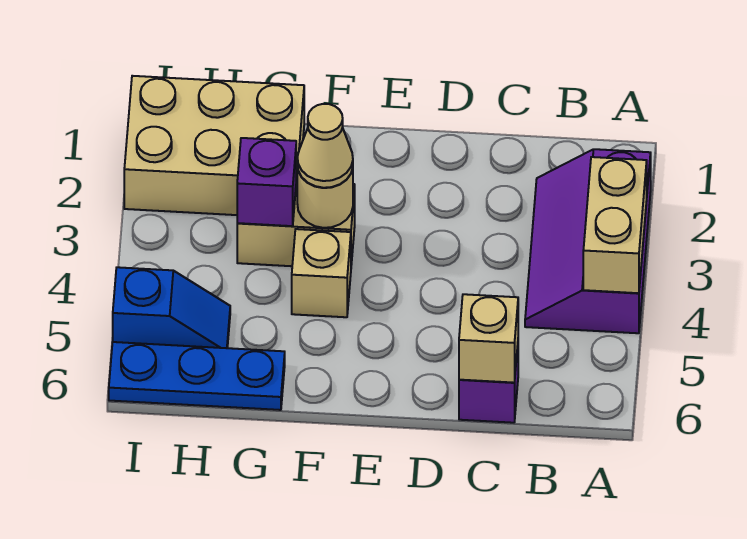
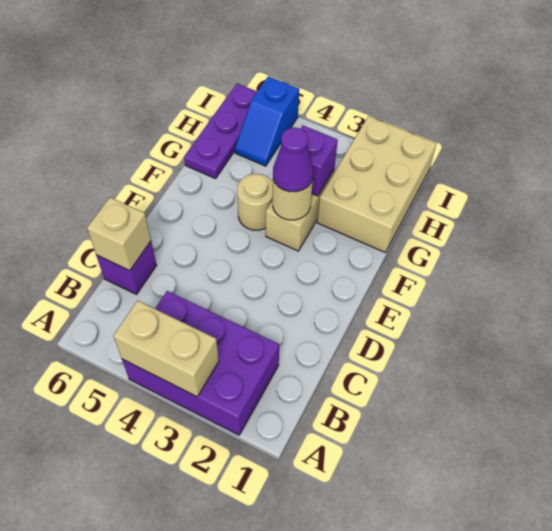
purple slope A2:B4 level 1 top A -> purple brick A2:B4 level 1
tan cone F3 level 3 -> purple cone F3 level 3
tan brick F4 level 1 -> tan round brick F4 level 1
blue plate G6:I6 level 1 -> purple plate G6:I6 level 1

